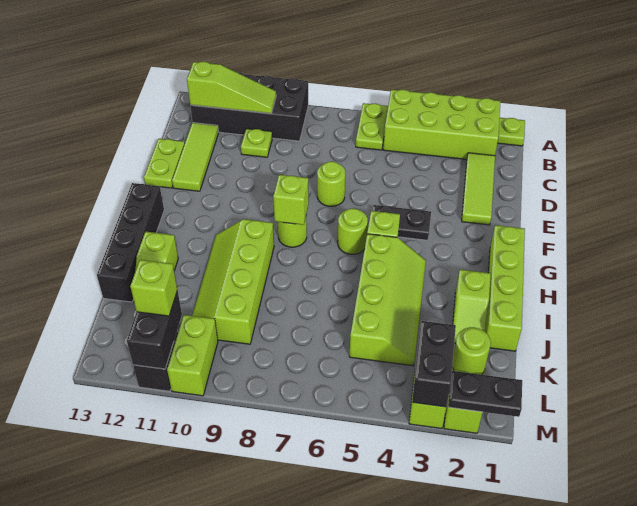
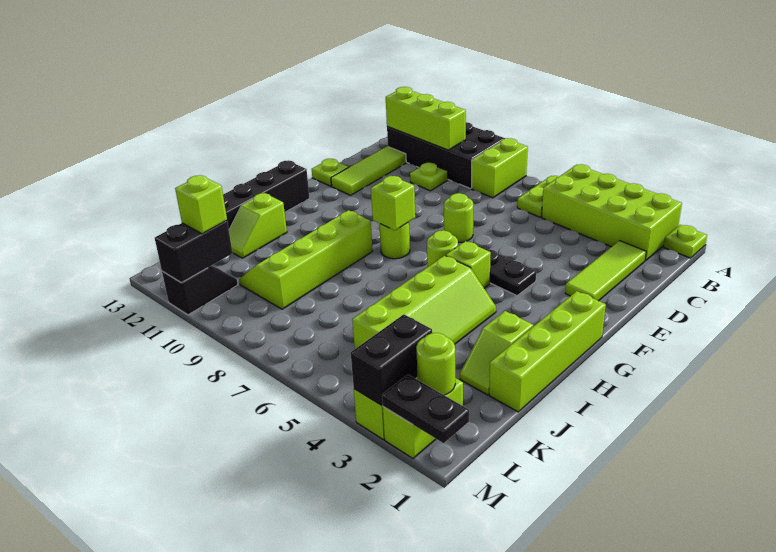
lime slope B10:B12 level 2 top 12 -> lime brick B10:B12 level 2
lime plate D13:E13 level 1 -> lime plate E13 level 1
lime brick L10:M10 level 1 -> lime brick A8:B8 level 1

